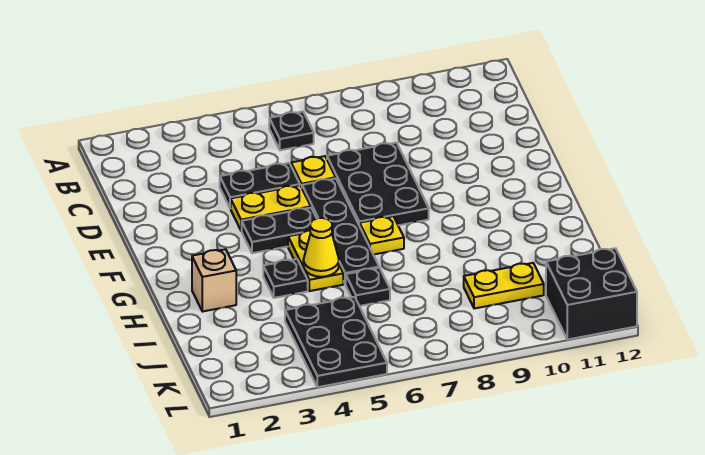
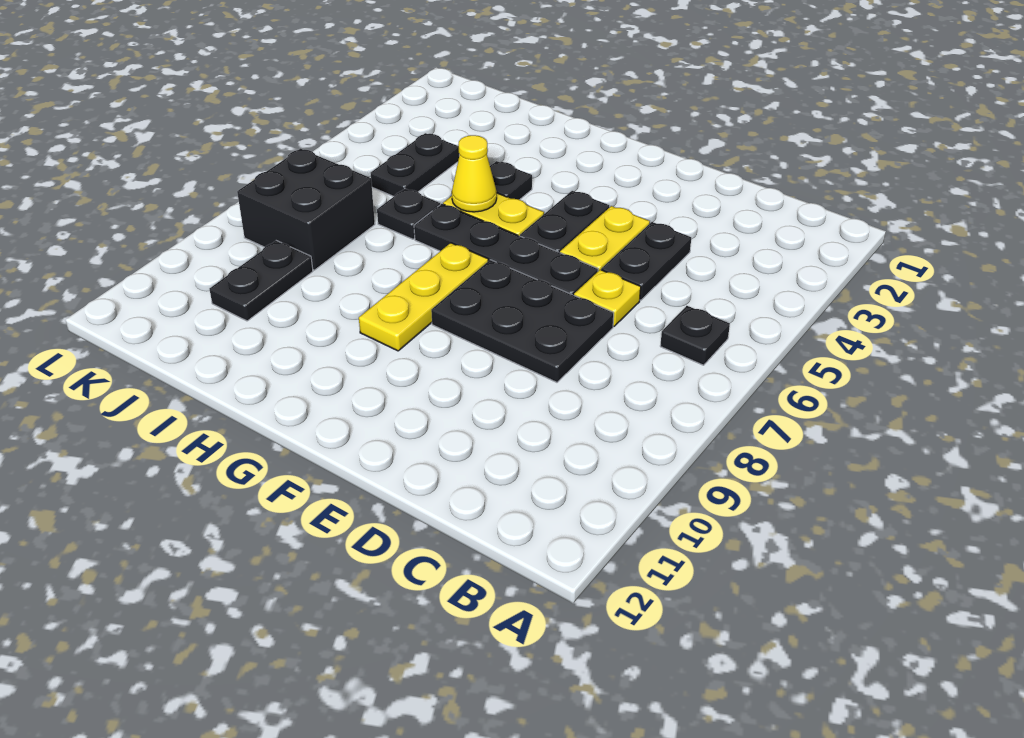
yellow plate G7 level 1 -> yellow plate G7:G9 level 1
tan brick H2 level 1 -> none
black plate J4:L5 level 1 -> black plate J4:J5 level 1
yellow plate J9:J10 level 1 -> black plate J9:J10 level 1
black brick K11:L12 level 1 -> black brick J7:K8 level 1

